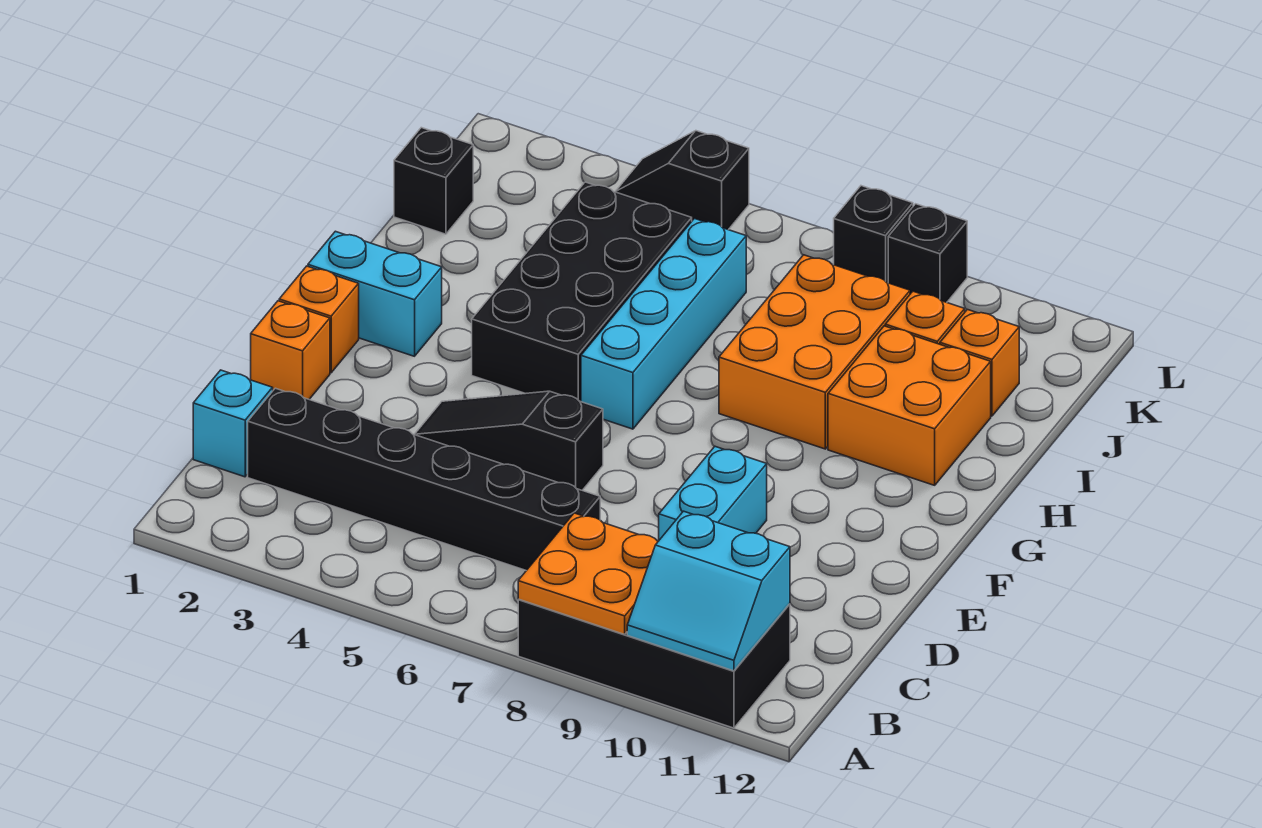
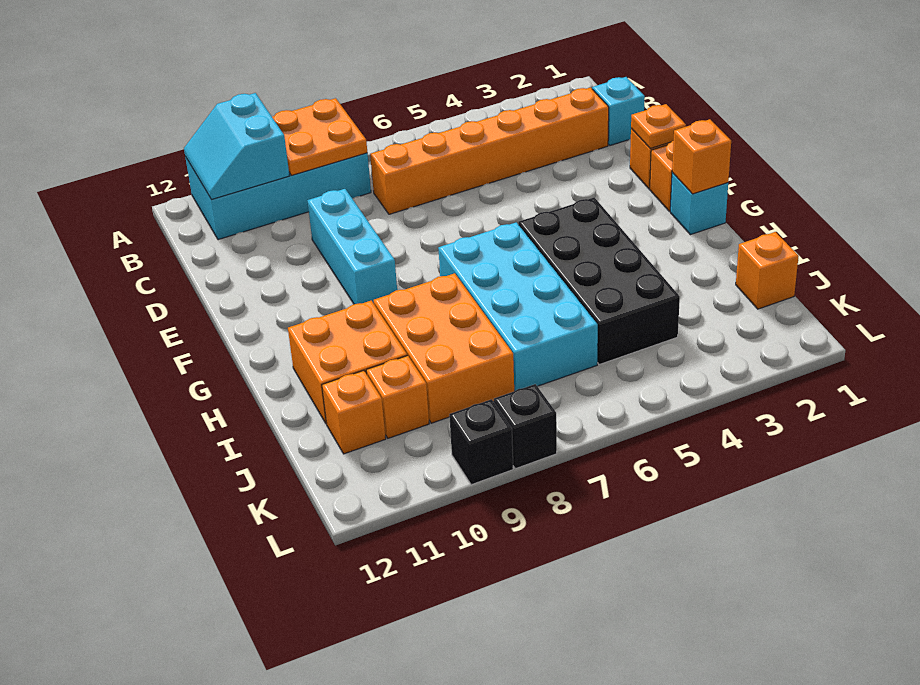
black brick A8:B11 level 1 -> cyan brick A8:B11 level 1
cyan slope A10:B11 level 2 top B -> cyan slope A10:B11 level 2 top 10
black brick C2:C7 level 1 -> orange brick C2:C7 level 1
cyan brick D9:E9 level 1 -> cyan brick D9:F9 level 1
none -> orange plate E1 level 2
black slope E4:E6 level 1 top 6 -> none
cyan brick G1:G2 level 1 -> cyan brick G1 level 1
none -> orange brick G1 level 2
cyan brick G6:J6 level 1 -> cyan brick G6:J7 level 1
black brick J1 level 1 -> orange brick J1 level 1
black slope L4:L5 level 1 top 5 -> none

